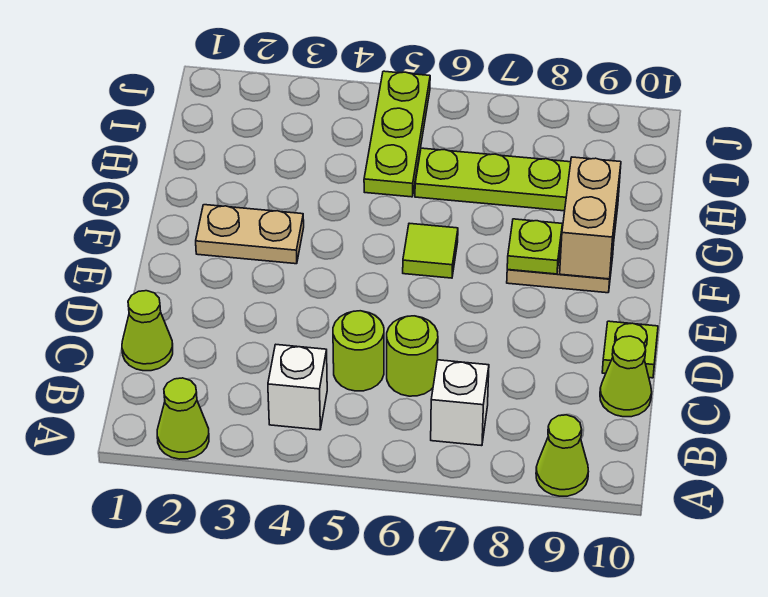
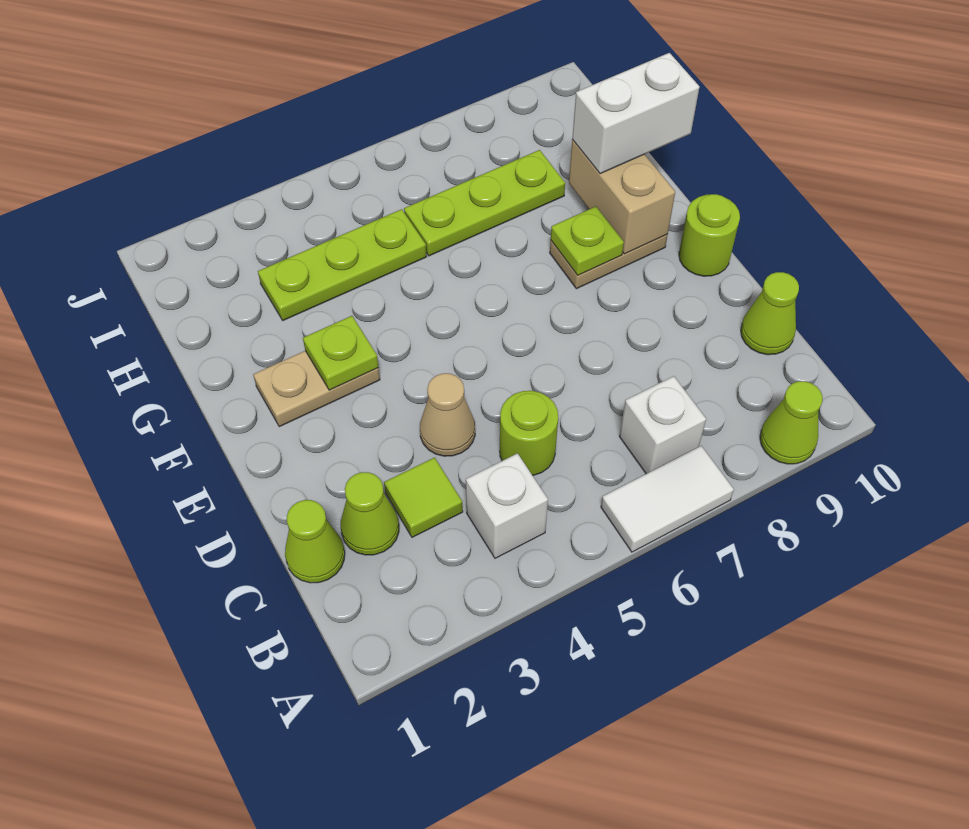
lime cone A2 level 1 -> lime cone C2 level 1
none -> white tile A6:A7 level 1
lime round brick C6 level 1 -> lime round brick E10 level 1
none -> tan cone D4 level 1
lime plate D10 level 1 -> lime plate F3 level 2
lime tile F6 level 1 -> lime tile C3 level 1
none -> white brick G9:G10 level 3
lime plate H5:J5 level 1 -> lime plate H3:H5 level 1

